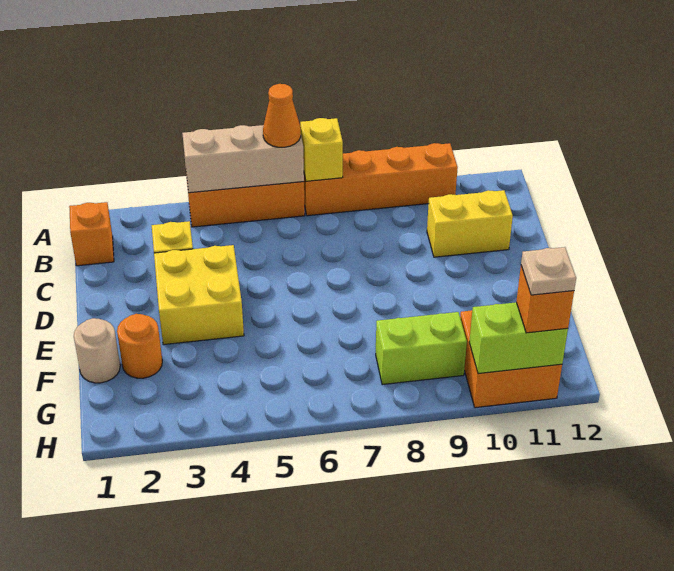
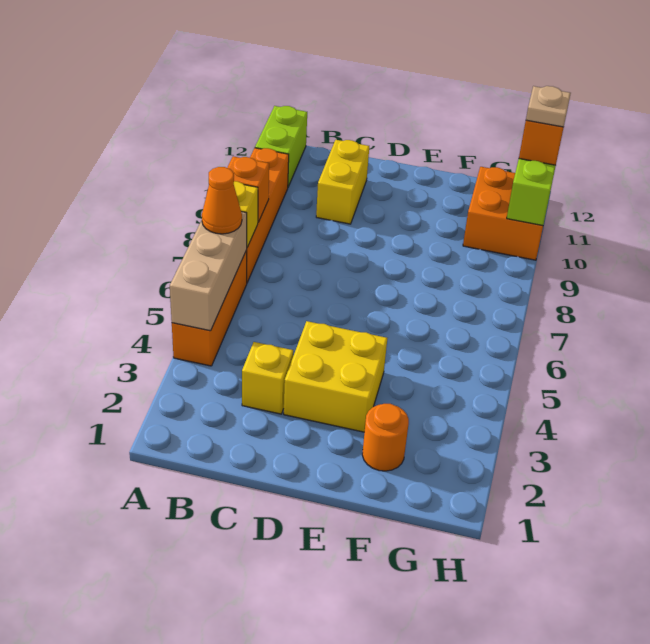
orange brick B1 level 1 -> orange brick A8 level 2
tan round brick F1 level 1 -> none
lime brick G8:G9 level 1 -> lime brick A11:A12 level 1

